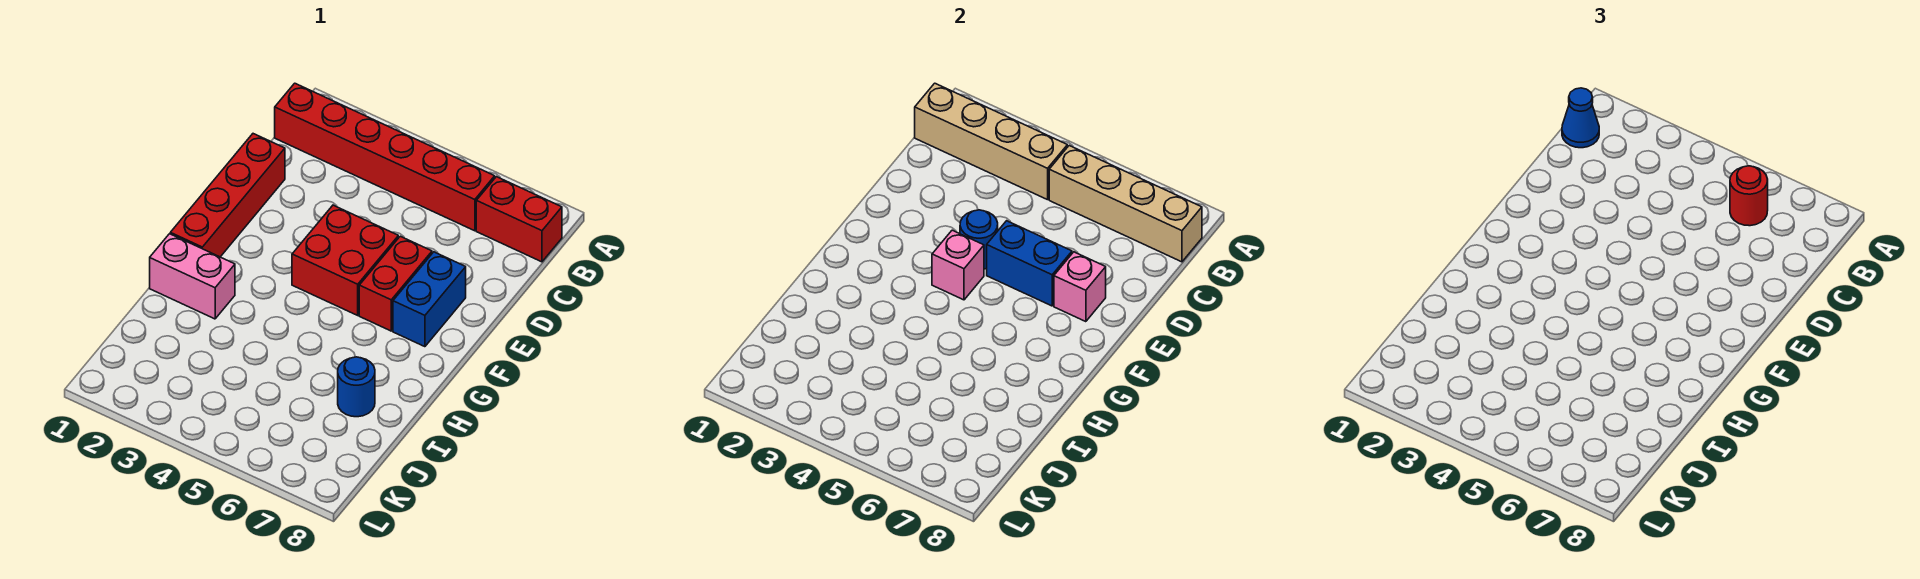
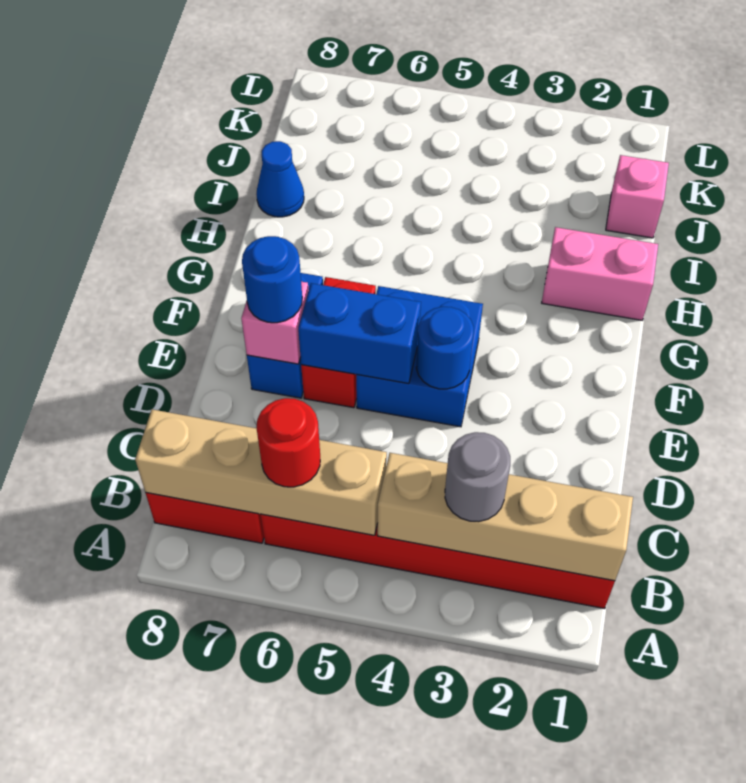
blue cone B1 level 3 -> blue cone I8 level 1
none -> grey round brick B3 level 3
red brick D1:G1 level 1 -> none
red brick E4:F5 level 1 -> blue brick E4:F5 level 1
pink brick F4 level 2 -> pink brick J1 level 1
blue round brick I7 level 1 -> blue round brick E7 level 3

